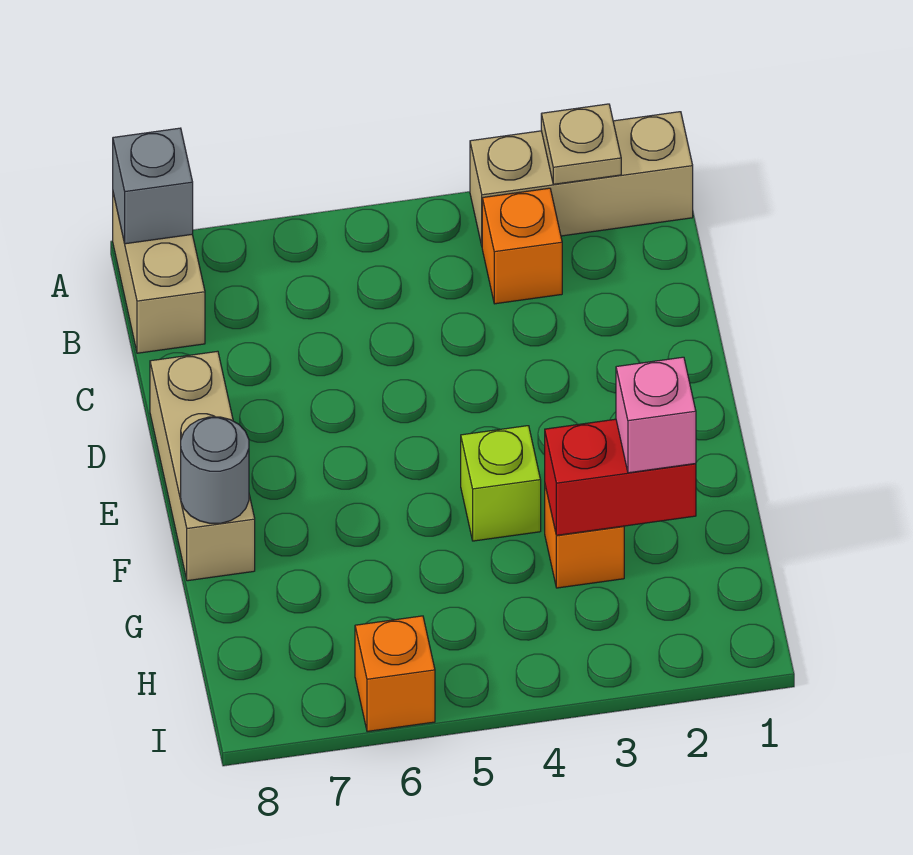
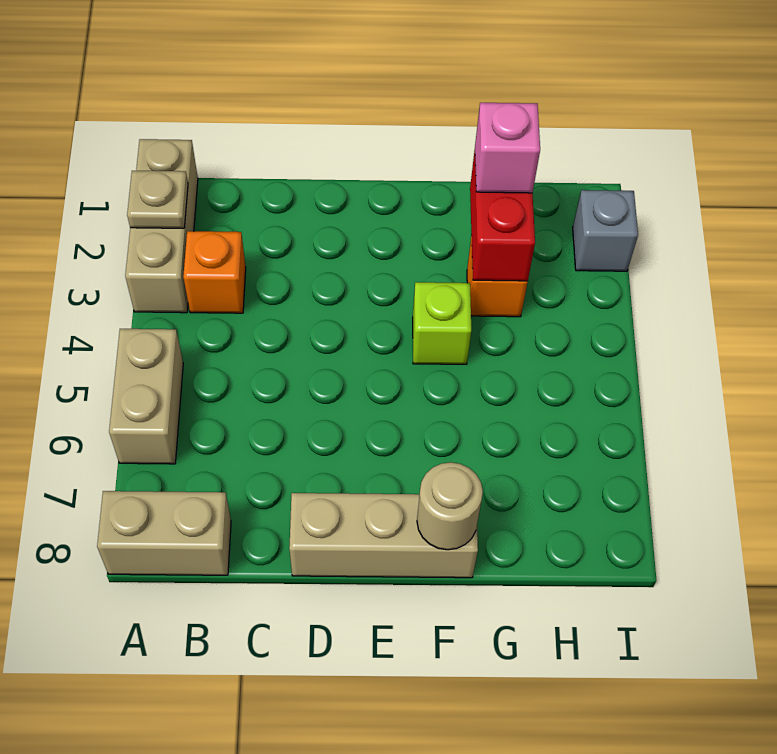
none -> tan brick A5:A6 level 1
grey brick A8 level 2 -> grey brick I2 level 1
grey round brick F8 level 2 -> tan round brick F8 level 2
orange brick I6 level 1 -> none

